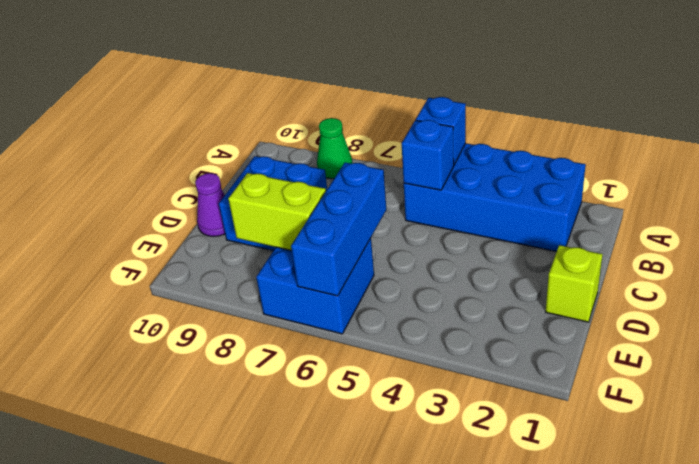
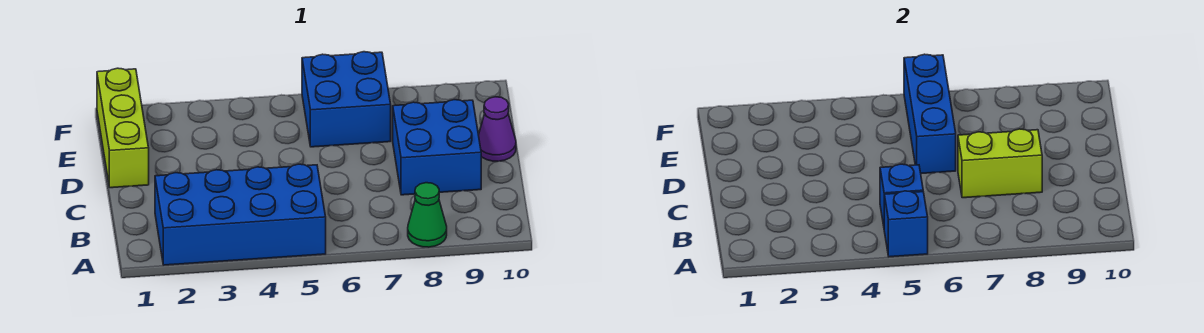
lime brick D1 level 1 -> lime brick D1:F1 level 1
lime brick E7:E8 level 2 -> lime brick C7:C8 level 2

